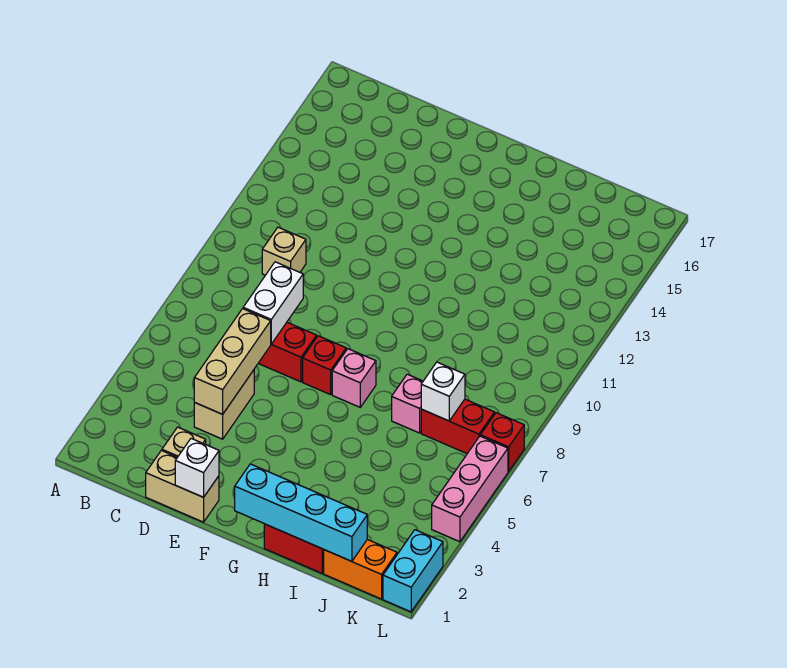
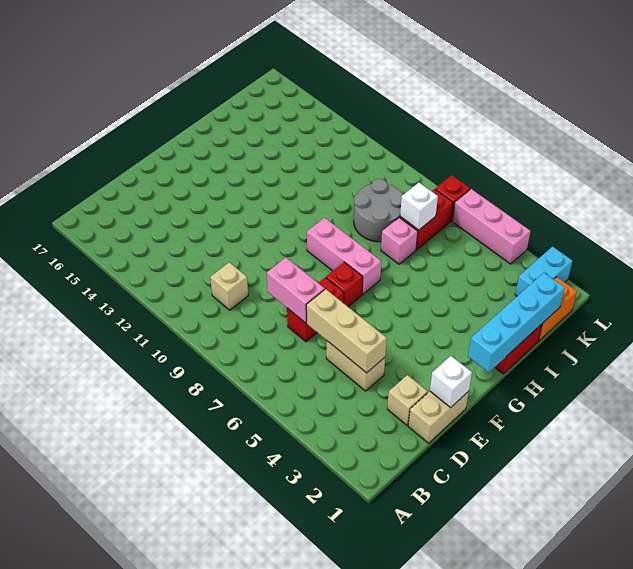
white brick D7:D8 level 2 -> pink brick D7:D8 level 2
pink brick G7 level 1 -> pink brick G7:G9 level 1
none -> grey round brick I8:J9 level 1
cyan brick L1:L2 level 1 -> cyan brick K2:L2 level 1

